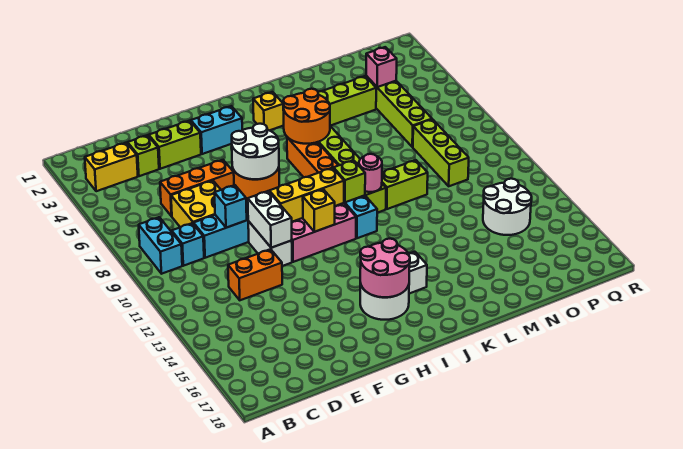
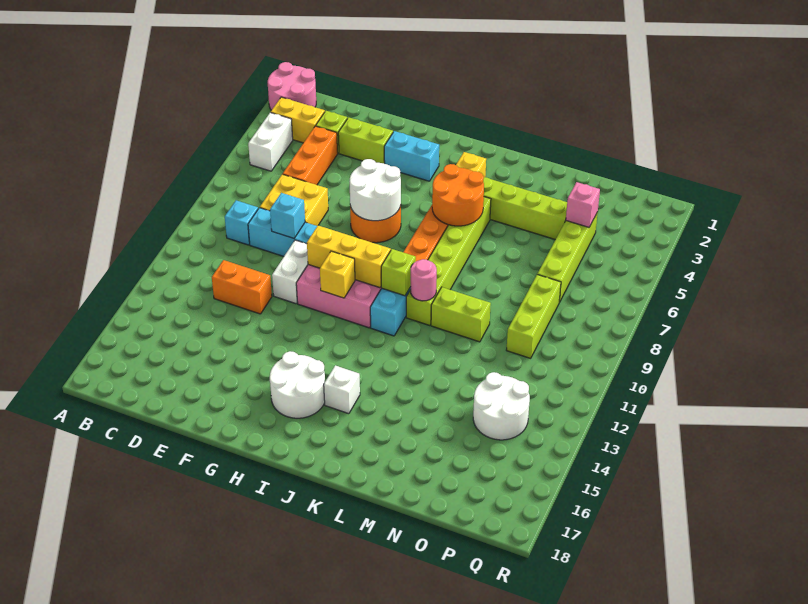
cyan brick B8:B9 level 1 -> none
orange brick D6:F6 level 1 -> orange brick D4:D6 level 1
white brick F10:F11 level 2 -> white brick B4:B5 level 1
pink round brick H15:I16 level 2 -> pink round brick A1:B2 level 1

